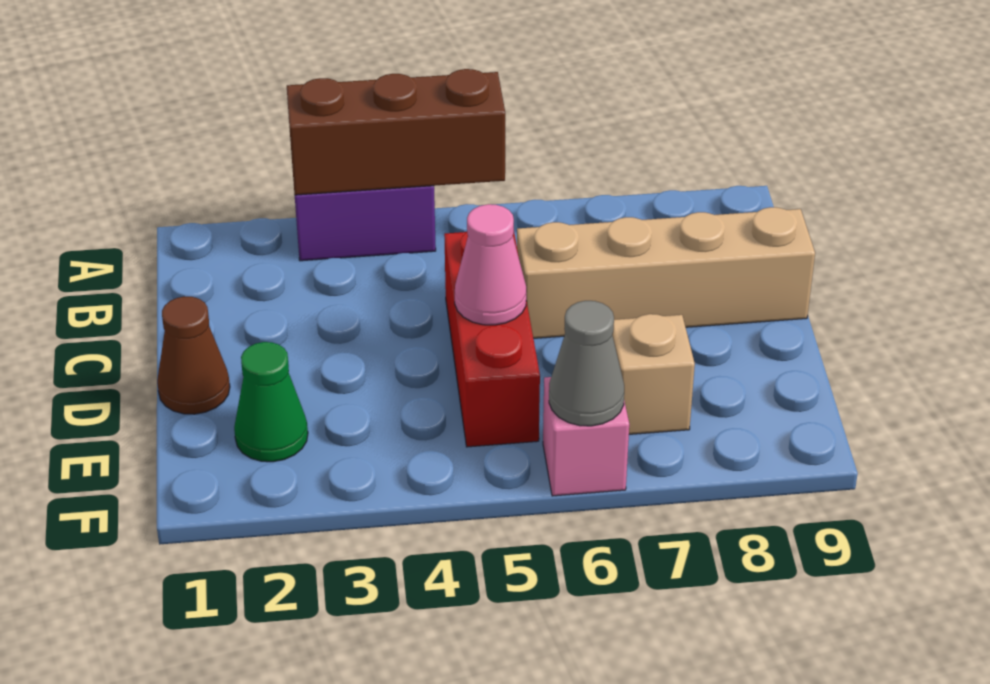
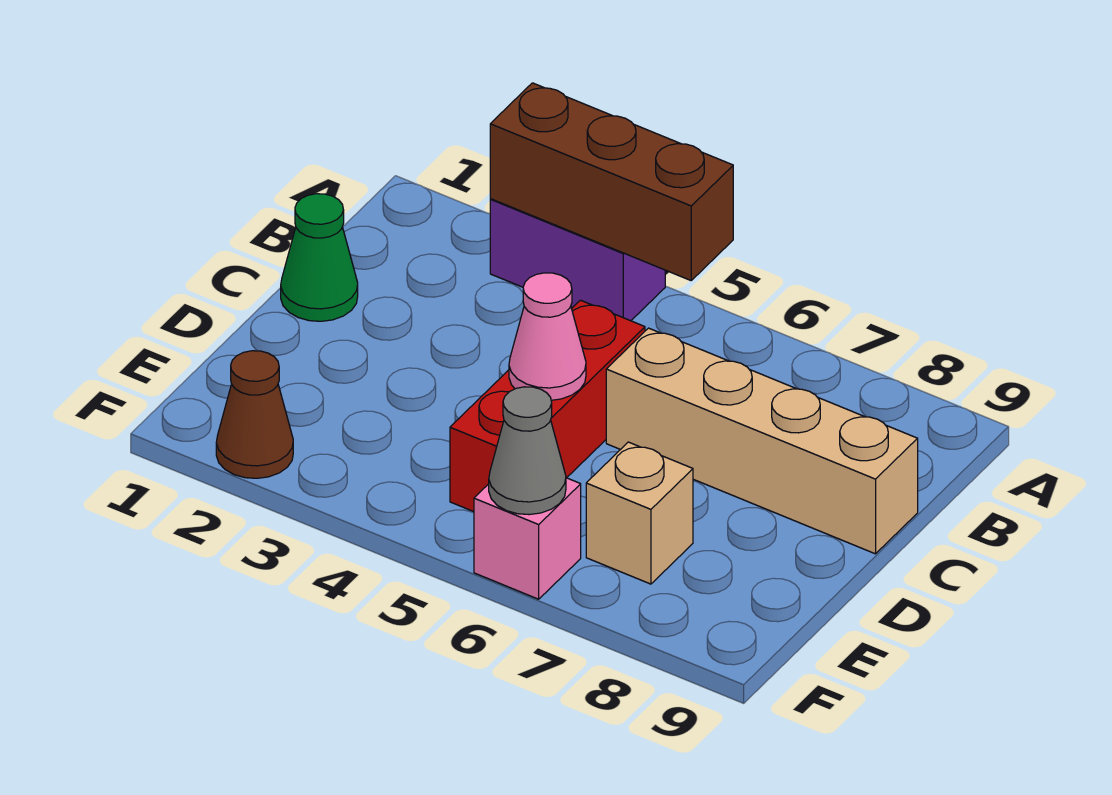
brown cone D1 level 1 -> brown cone F2 level 1
green cone E2 level 1 -> green cone C1 level 1

